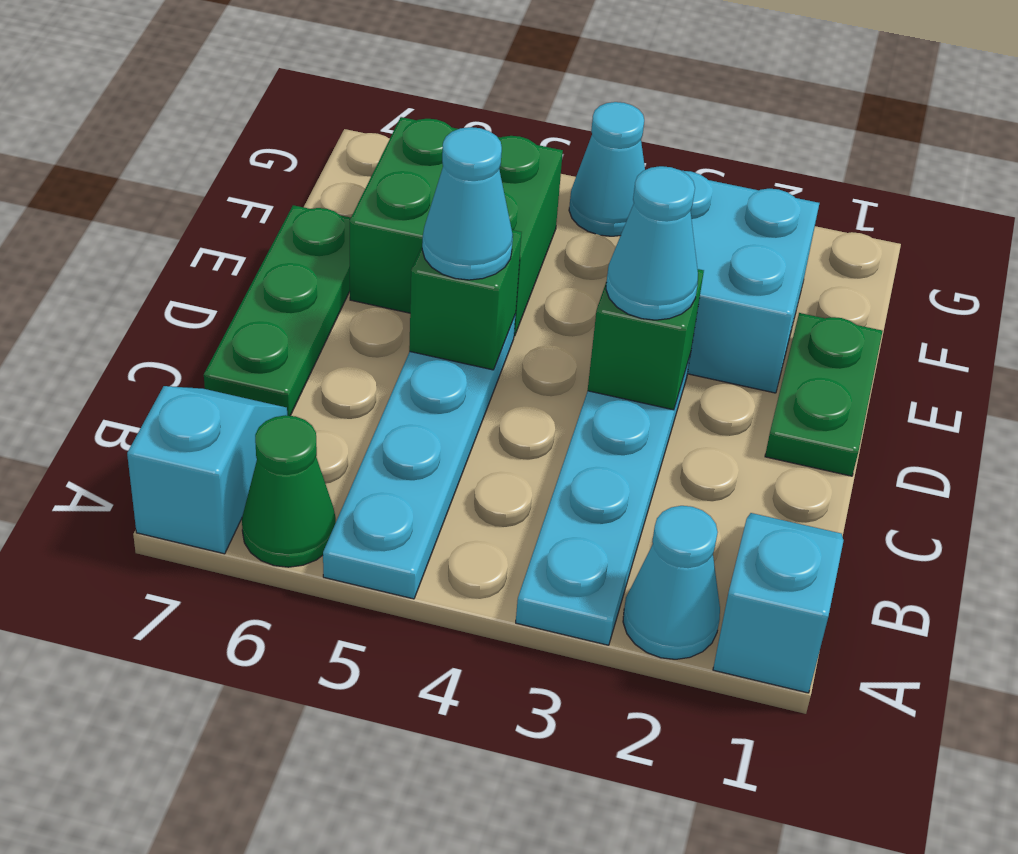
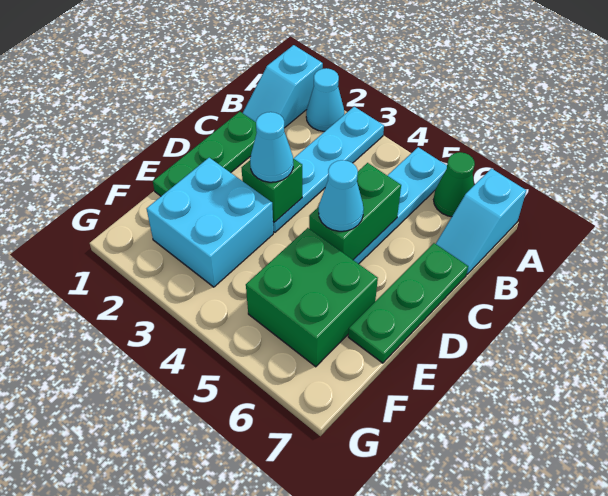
green plate D1:E1 level 1 -> green plate C1:E1 level 1
green brick D5 level 2 -> green brick C5:D5 level 2
cyan cone G4 level 1 -> none

